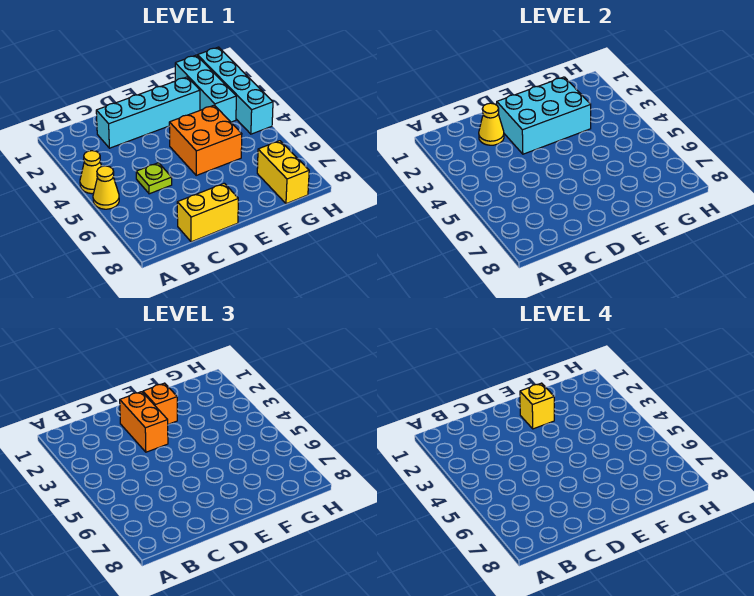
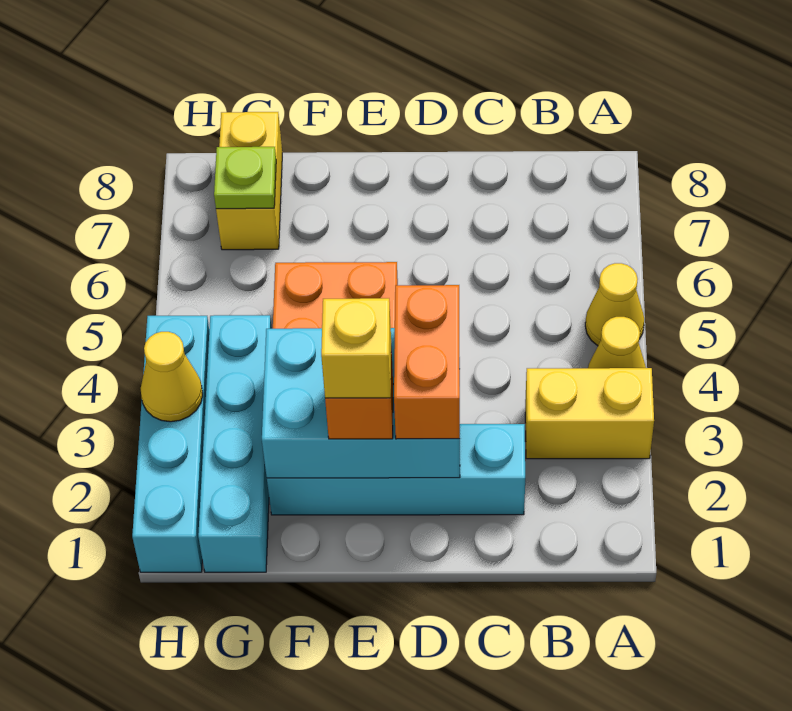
yellow cone C2 level 2 -> yellow cone H3 level 2
lime plate C5 level 1 -> lime plate G7 level 2
yellow brick C8:D8 level 1 -> yellow brick A3:B3 level 1
cyan brick G1:G3 level 1 -> cyan brick G1:G4 level 1

